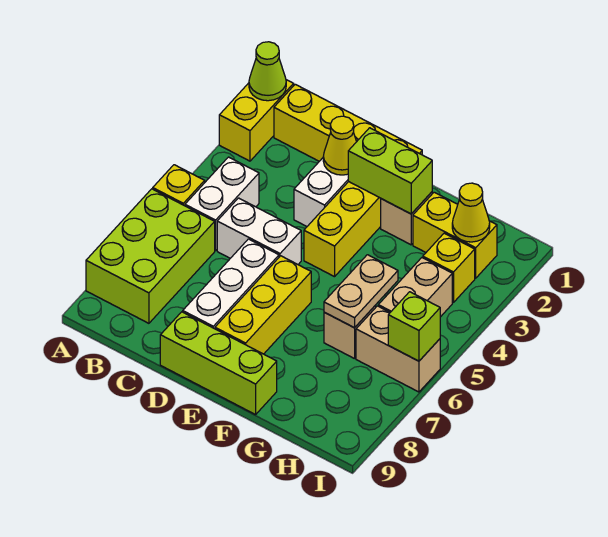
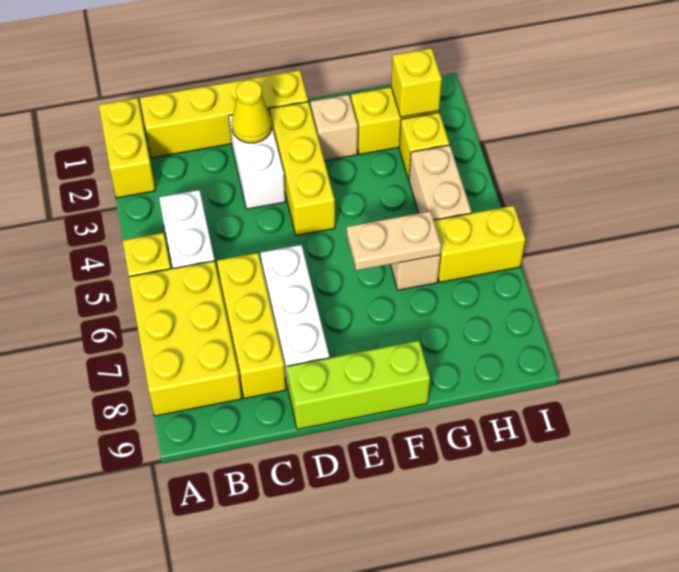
lime cone A1 level 2 -> none
lime brick A6:B8 level 1 -> yellow brick A6:B8 level 1
white brick C5:D5 level 1 -> none
lime brick E2:F2 level 2 -> none
yellow brick E6:E8 level 1 -> yellow brick C6:C8 level 1
tan plate G5:G6 level 2 -> tan plate F6:G6 level 2
yellow cone H2 level 2 -> yellow brick H2 level 2
tan brick H6:I6 level 1 -> yellow brick H6:I6 level 1
lime brick I6 level 2 -> none

